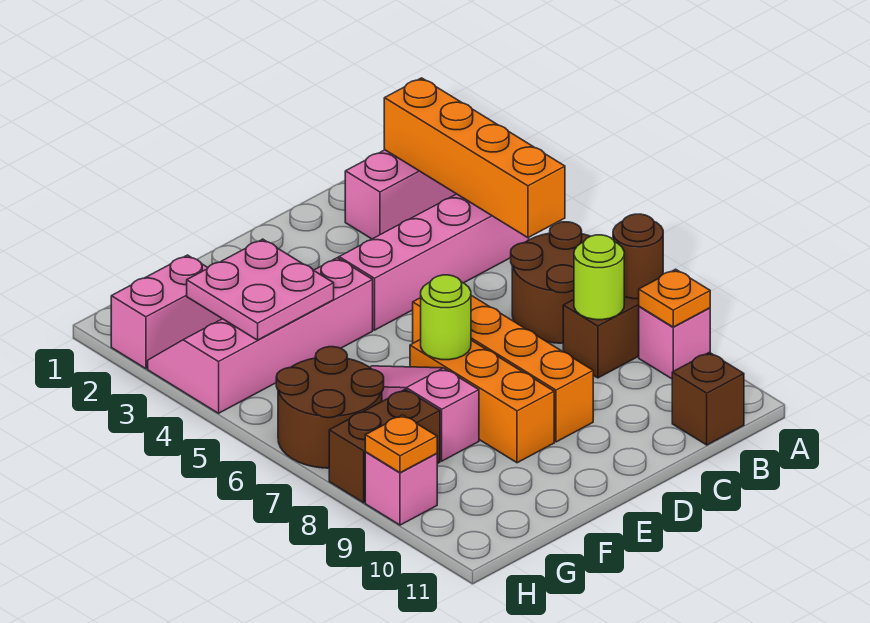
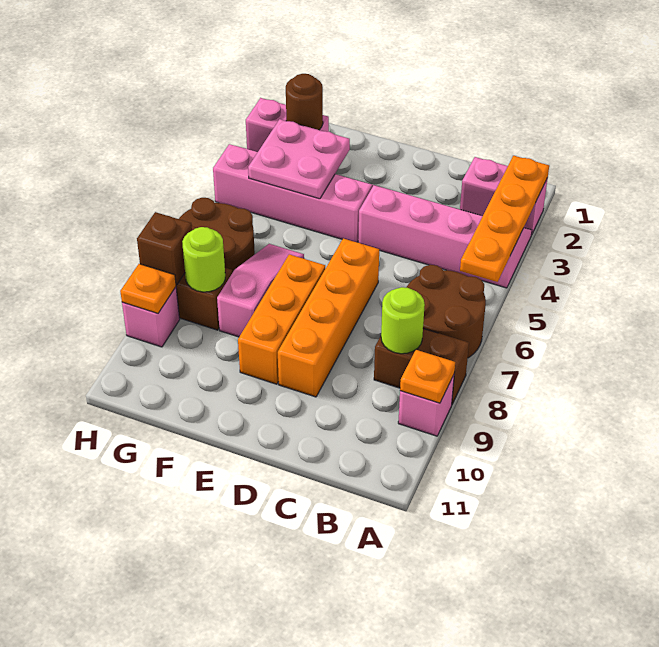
orange brick A2:A5 level 2 -> orange plate A2:A5 level 2
brown round brick A8 level 2 -> brown round brick G2 level 2
brown brick B11 level 1 -> brown brick H8 level 2
lime round brick E7 level 2 -> lime round brick G8 level 2

